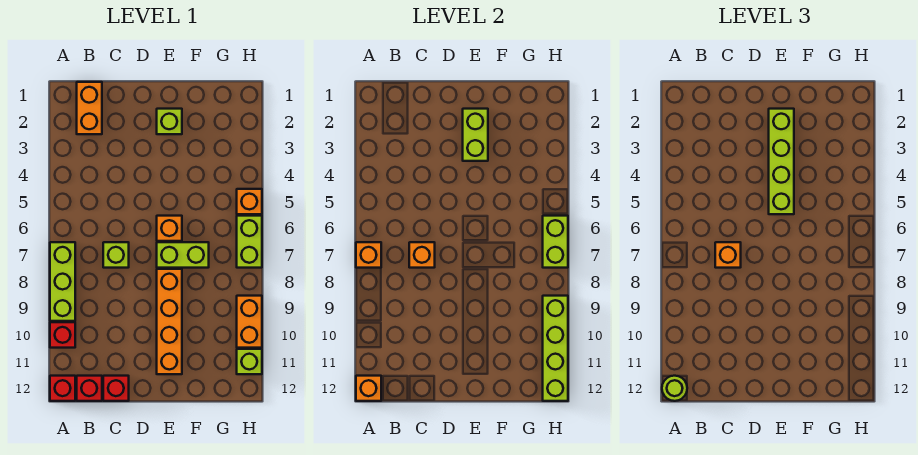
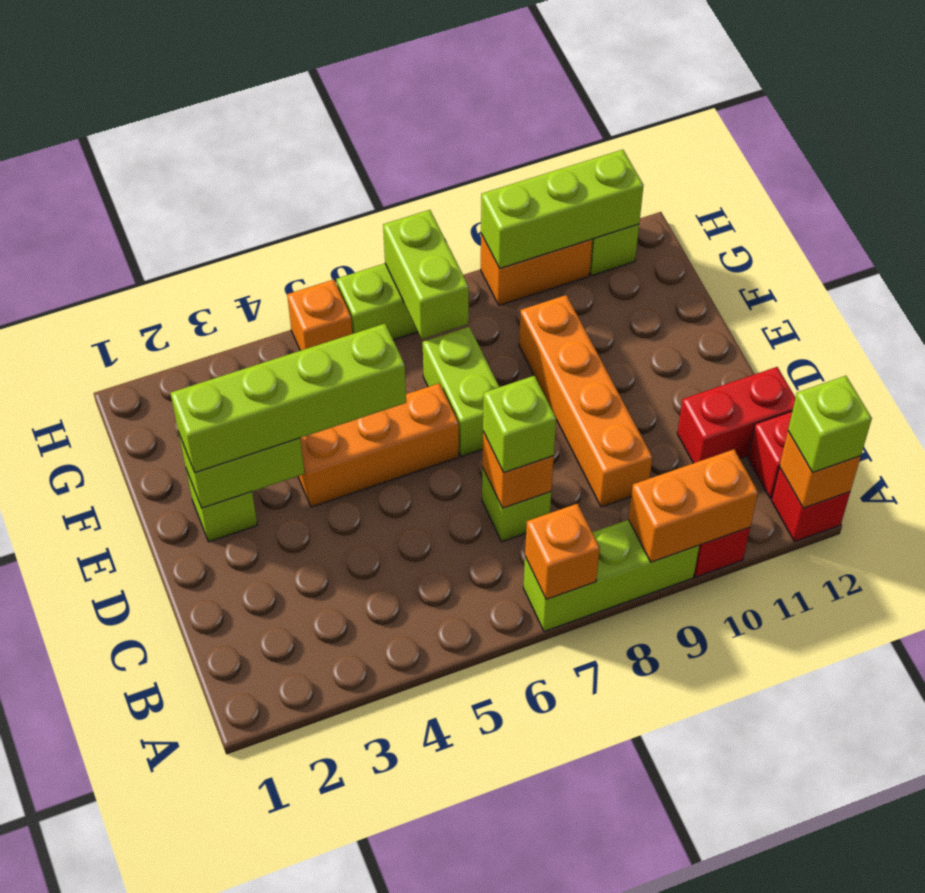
lime round brick A12 level 3 -> lime brick A12 level 3
orange brick B1:B2 level 1 -> orange brick A9:A10 level 2
orange brick C7 level 3 -> lime brick C7 level 3
red brick C12 level 1 -> red brick C11:C12 level 1
orange brick E6 level 1 -> orange brick E4:E6 level 1
orange brick E8:E11 level 1 -> orange brick C9:F9 level 1
lime brick H6:H7 level 2 -> lime brick G7:H7 level 2
lime brick H9:H12 level 2 -> lime brick H9:H11 level 2

